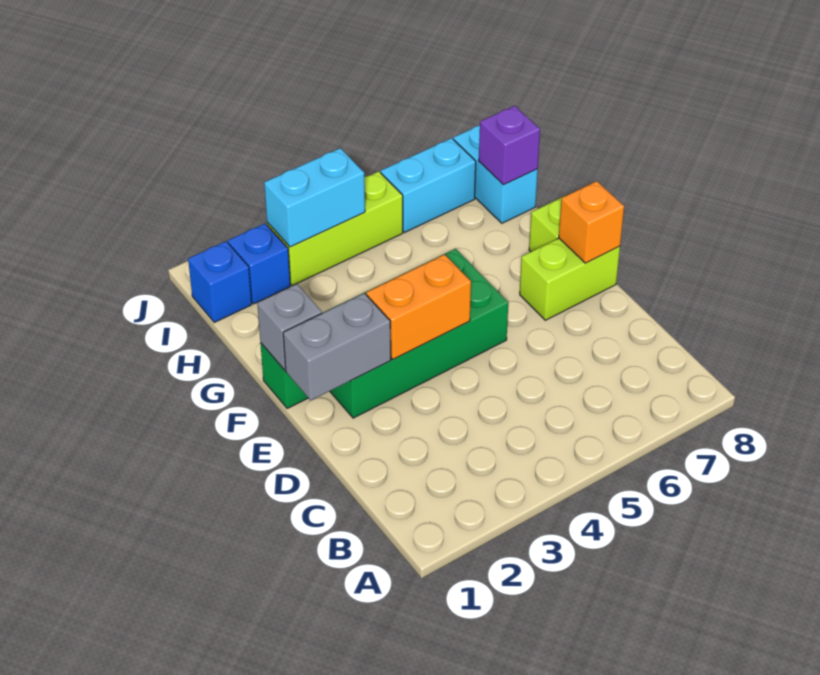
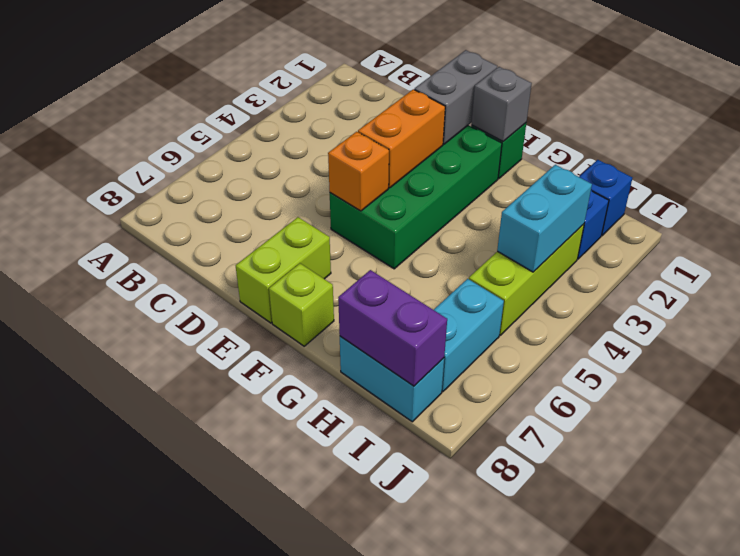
orange brick E8 level 2 -> orange brick E5 level 2
purple brick H8 level 2 -> purple brick H8:I8 level 2

